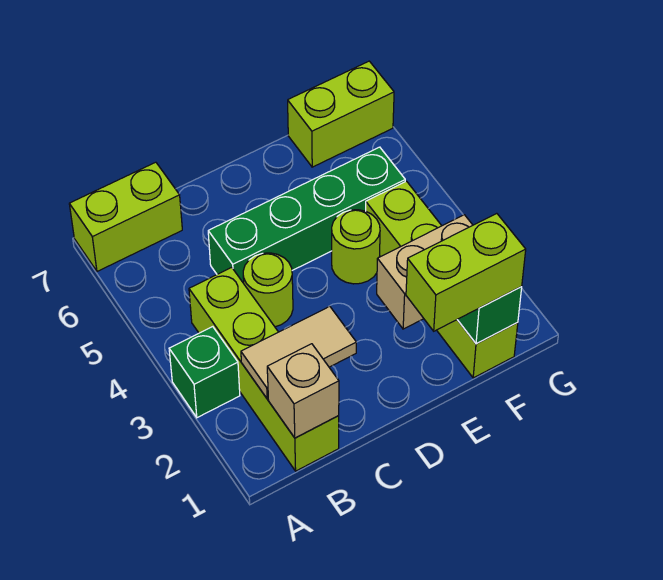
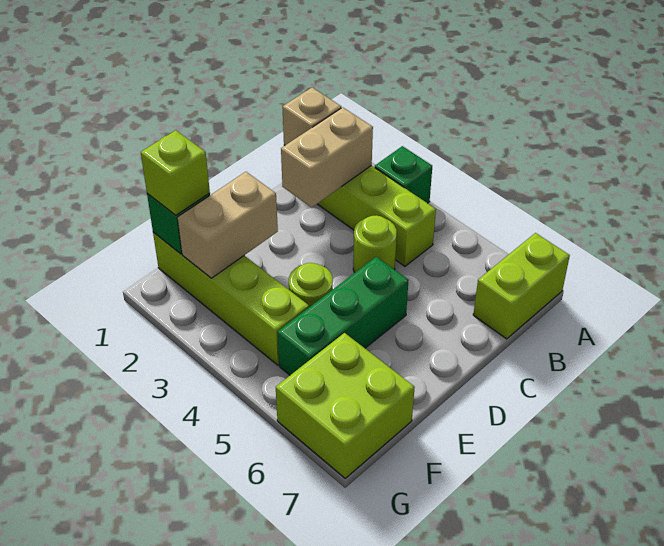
tan tile B2:C2 level 2 -> tan brick B2:C2 level 2
green brick C5:F5 level 1 -> green brick D5:F5 level 1
lime brick E1:F1 level 3 -> lime brick F1 level 3
lime brick F7:G7 level 1 -> lime brick F6:G7 level 1

